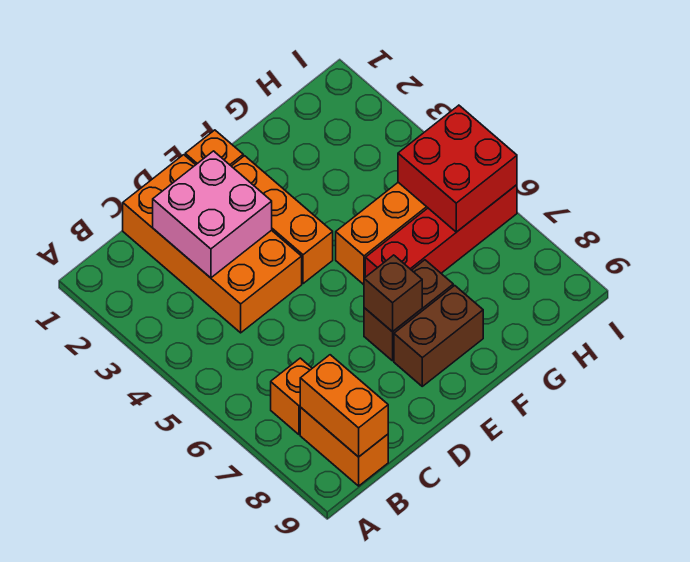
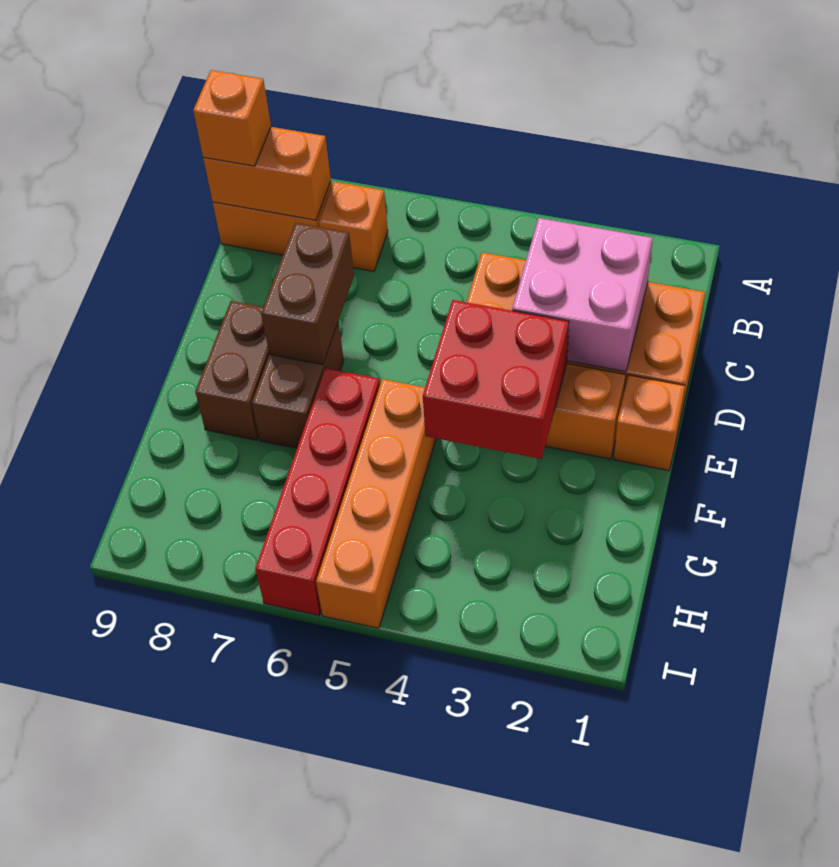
none -> orange brick B9 level 3
brown brick E7 level 2 -> brown brick D7:E7 level 2
red brick H5:I6 level 2 -> red brick E3:F4 level 2

